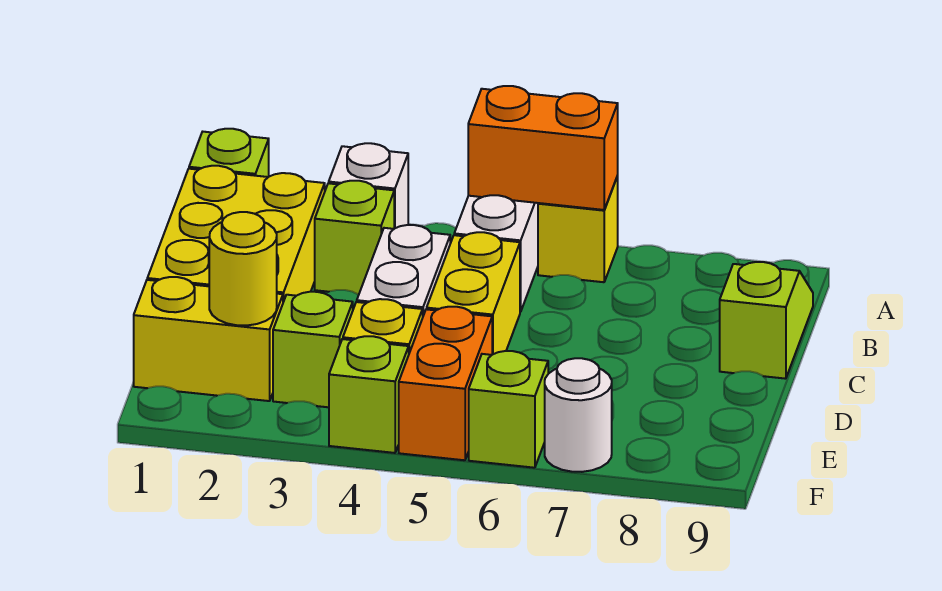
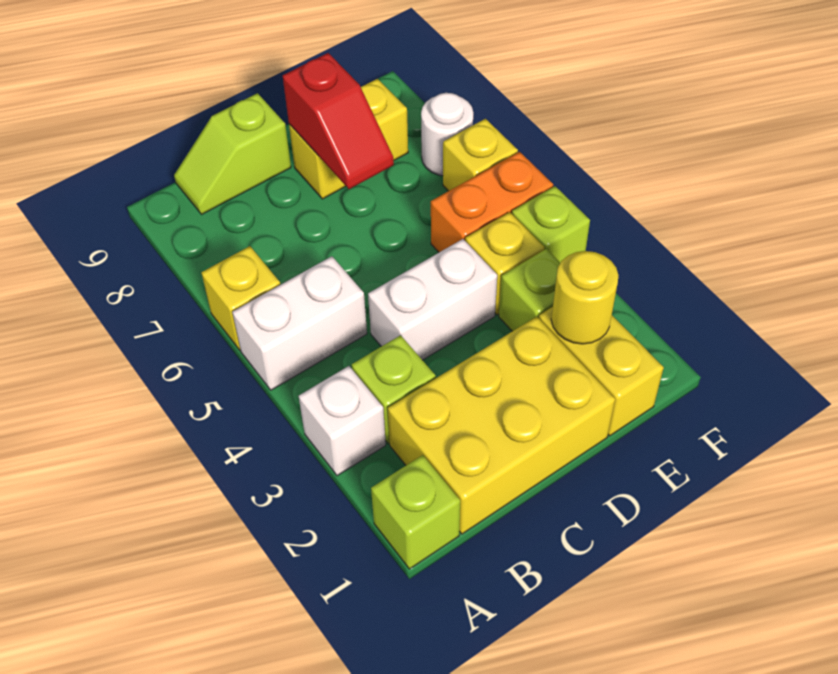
orange brick A5:A6 level 2 -> none
yellow brick C5:D5 level 1 -> yellow brick D8:E8 level 1
none -> red slope D7:D8 level 2 top 8
lime brick F6 level 1 -> yellow brick F6 level 1

